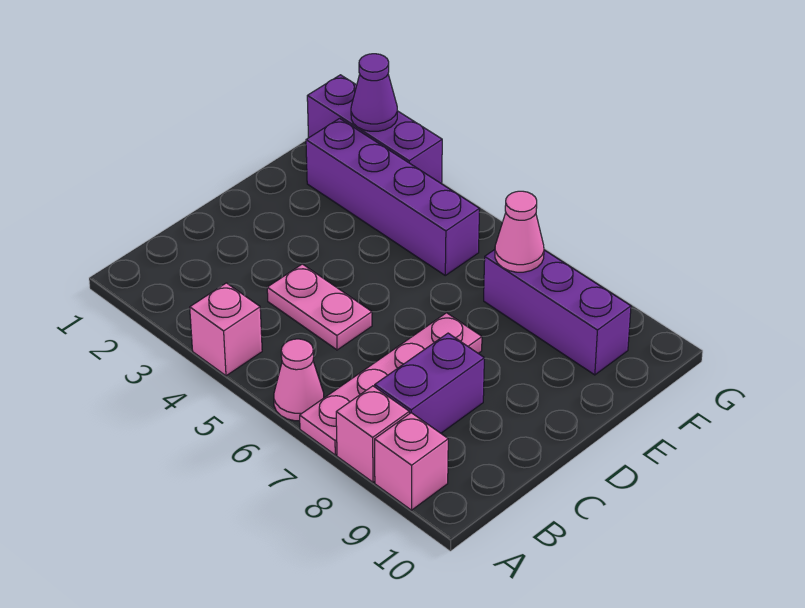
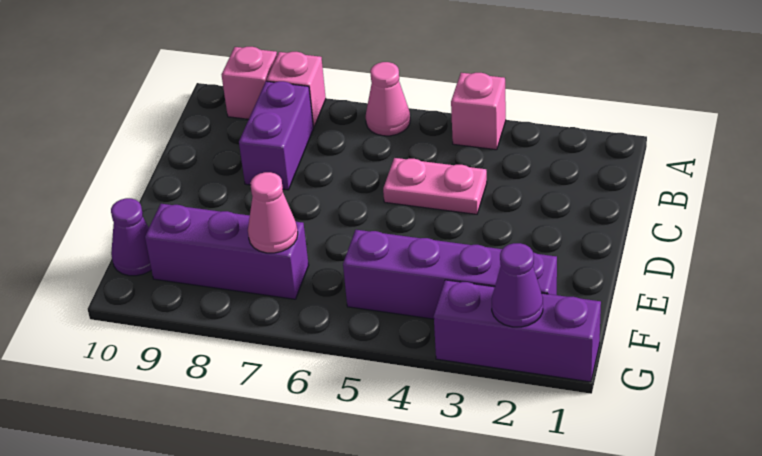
pink plate A7:D7 level 1 -> none
none -> purple cone F10 level 1

